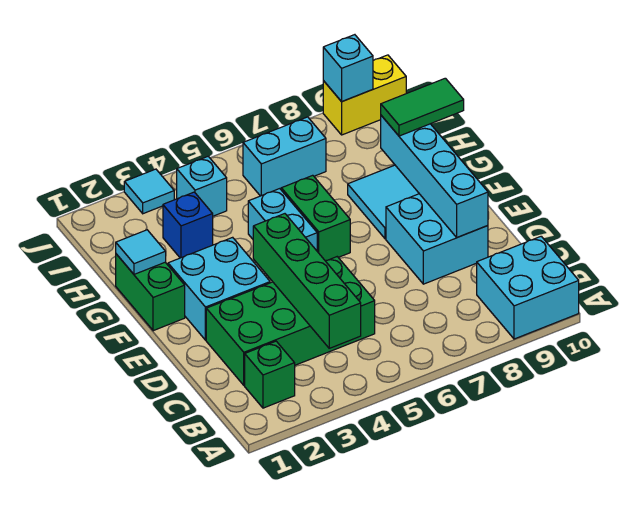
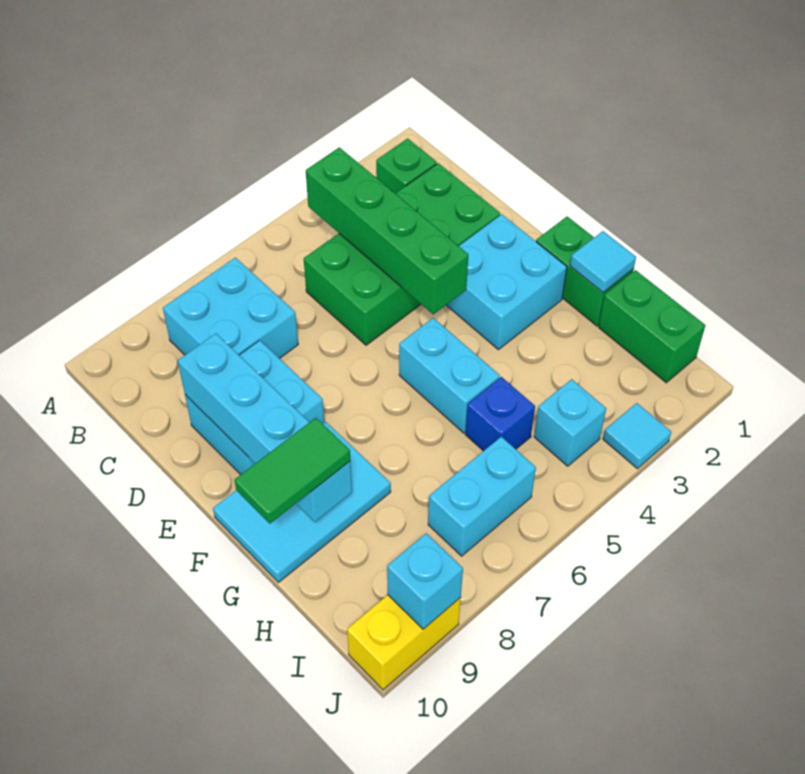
cyan brick A9:B10 level 1 -> cyan brick B7:C8 level 1
green brick F6:G6 level 1 -> green brick H1:I1 level 1
blue brick H3 level 1 -> blue brick H5 level 1

